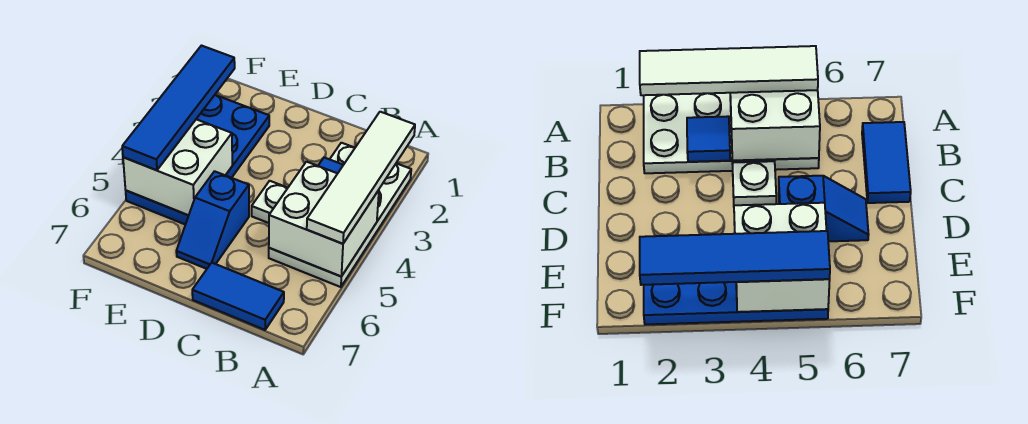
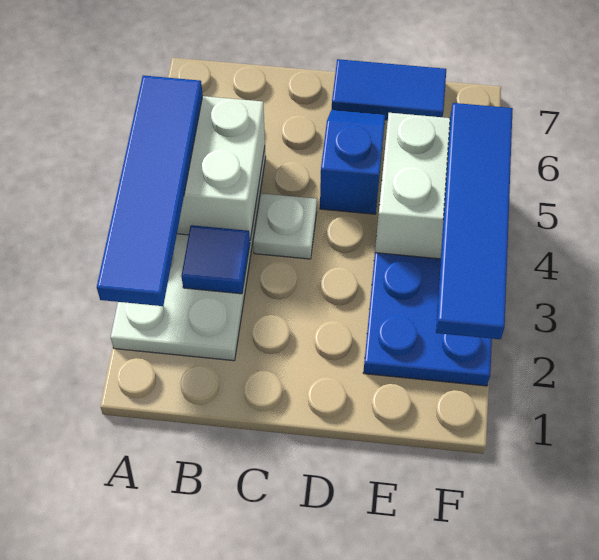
white tile A2:A5 level 3 -> blue tile A2:A5 level 3
blue tile B7:C7 level 1 -> blue tile D7:E7 level 1

